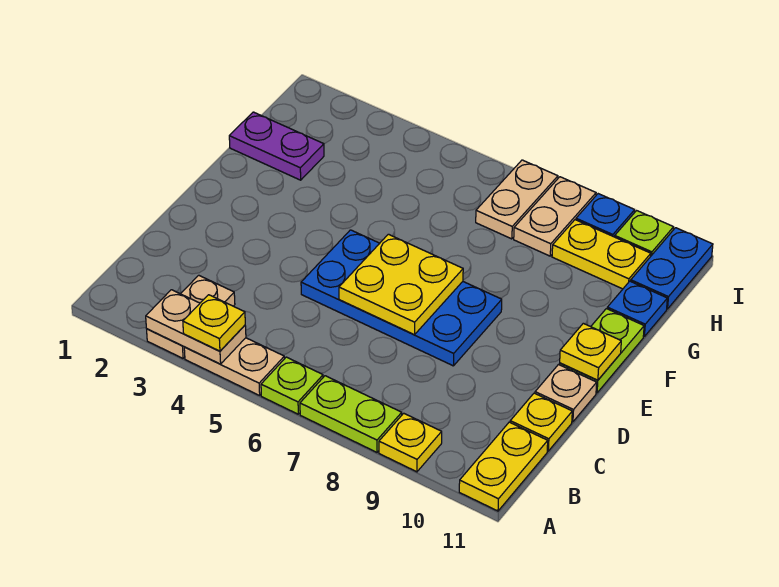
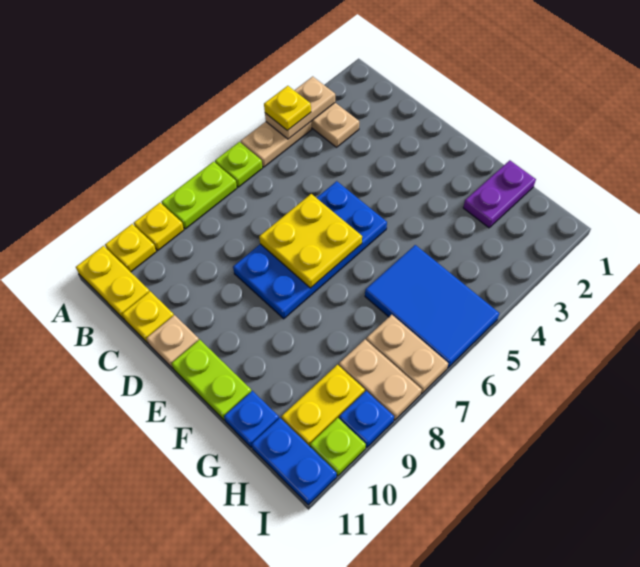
yellow plate E11 level 2 -> yellow plate A10 level 1
none -> blue tile G5:I6 level 1

